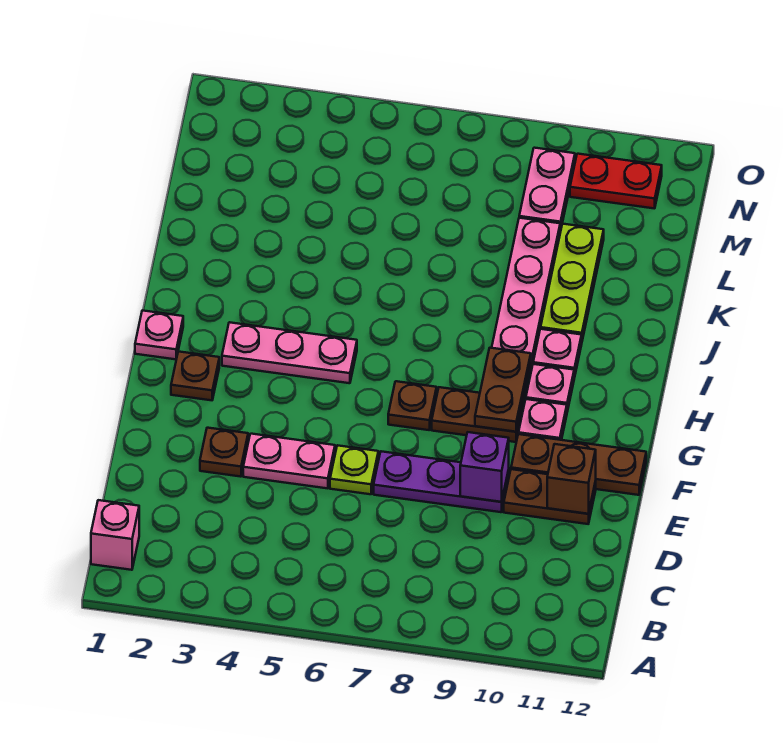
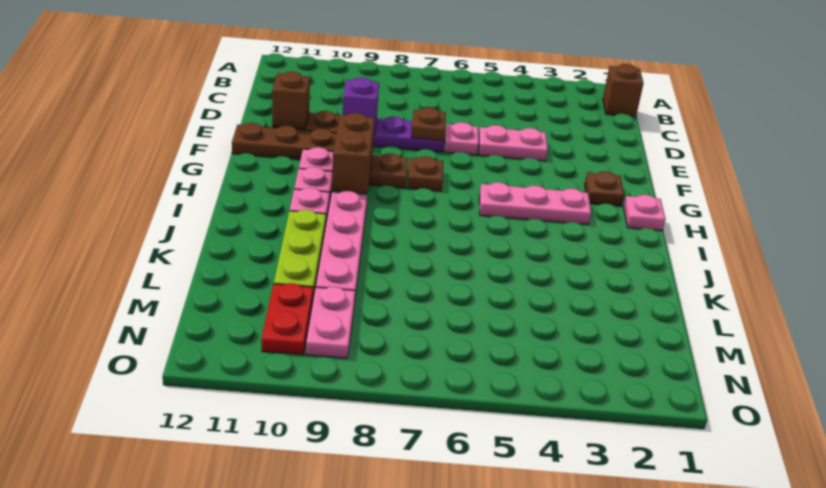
pink brick B1 level 1 -> brown brick B1 level 1
brown plate E3 level 1 -> brown plate E7 level 2
lime plate E6 level 1 -> pink plate E6 level 1
brown plate G9:H9 level 2 -> brown brick G9:H9 level 2
red plate N10:N11 level 1 -> red plate M10:N10 level 1

